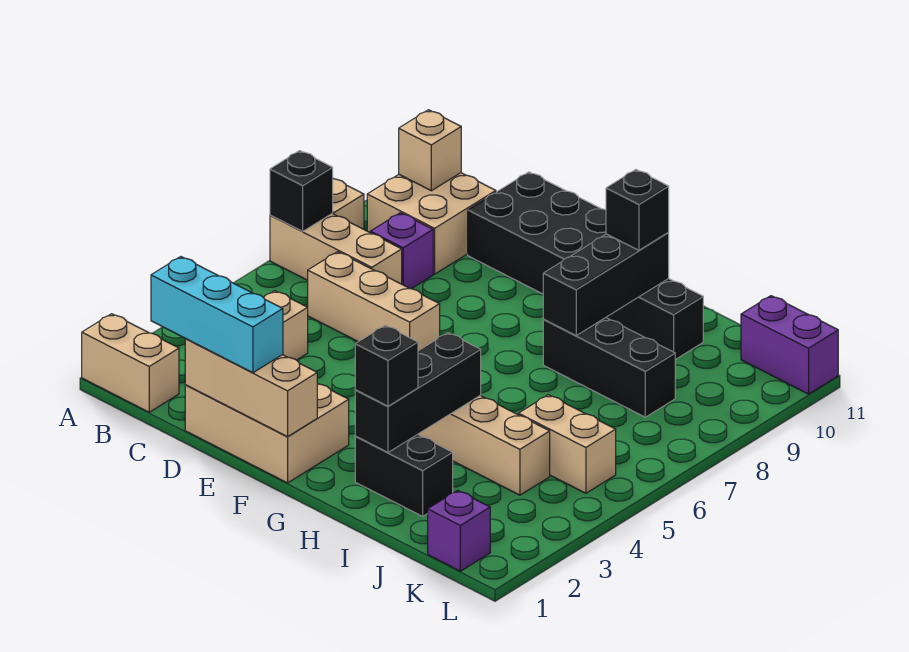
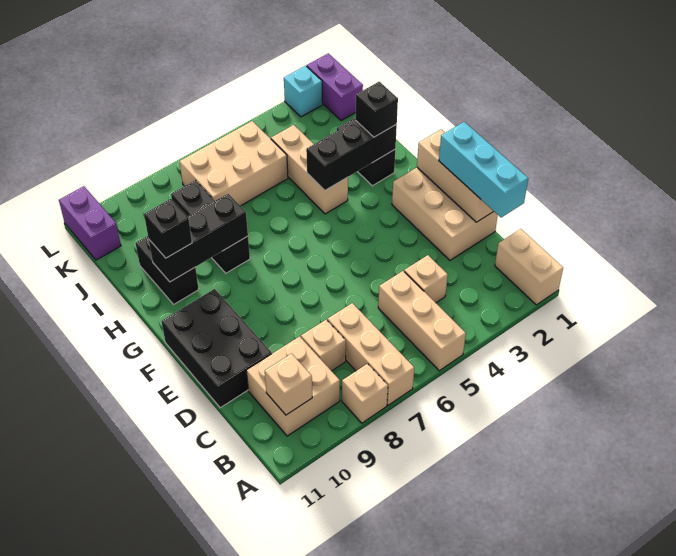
black brick A7 level 2 -> none
tan brick C6:E6 level 1 -> tan brick A5:C5 level 1
purple brick C8 level 1 -> tan brick C8 level 1
tan brick J5:K5 level 1 -> tan brick J5:K7 level 1
purple brick K1 level 1 -> purple brick K1:L1 level 1
none -> cyan brick L2 level 1

